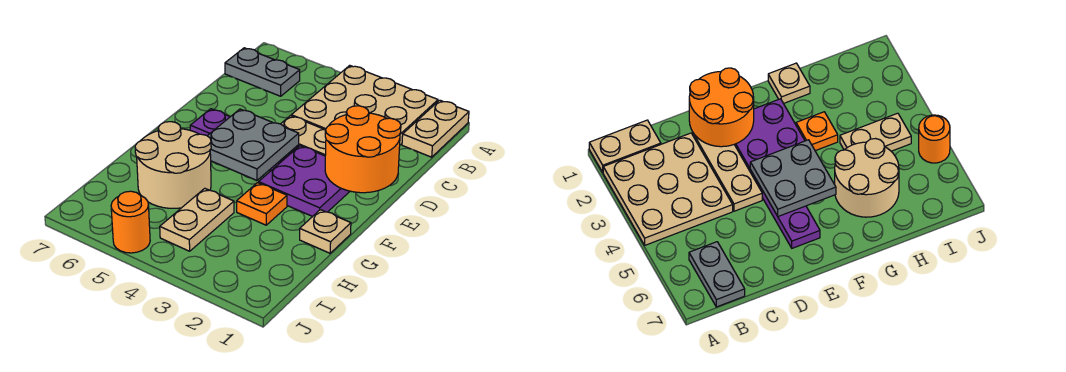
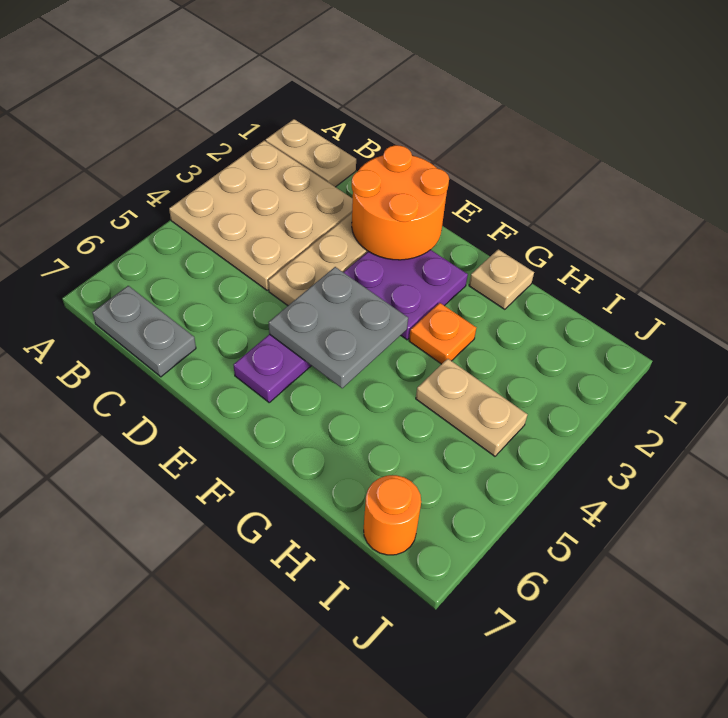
grey plate B6:B7 level 1 -> grey plate B7:C7 level 1
tan round brick G5:H6 level 1 -> none
orange round brick J5 level 1 -> orange round brick I7 level 1

